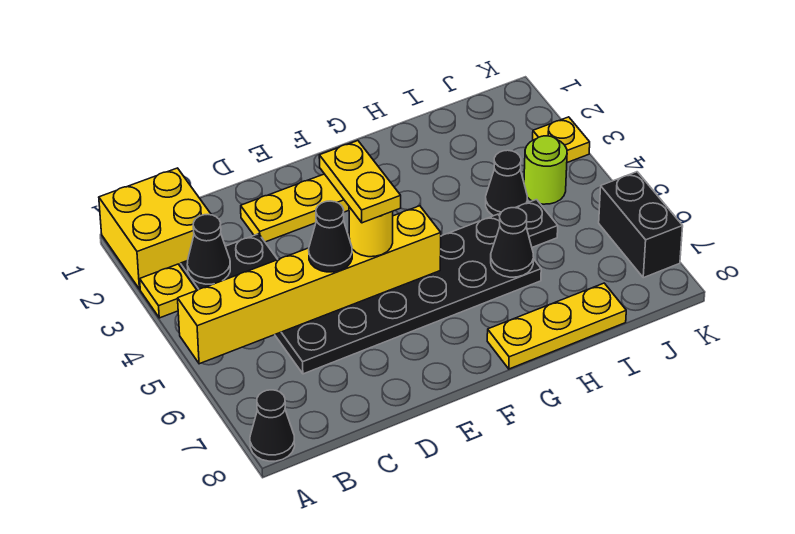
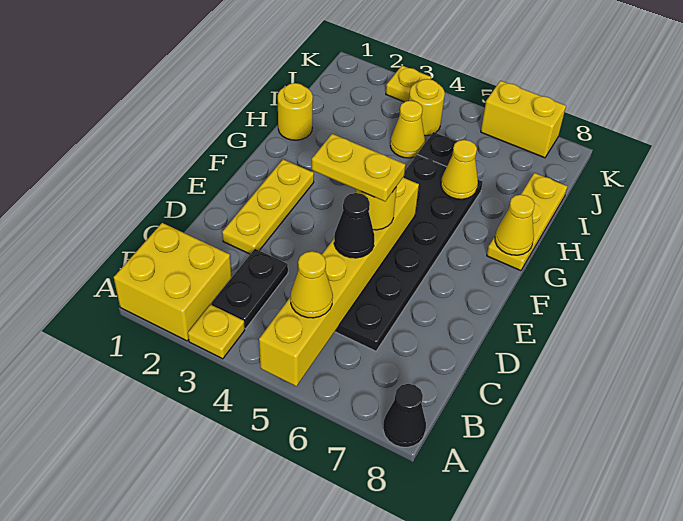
black cone B3 level 2 -> none
none -> yellow cone B5 level 3
none -> yellow cone G8 level 2
none -> yellow round brick H1 level 1
black cone H6 level 2 -> yellow cone H6 level 2
black cone I4 level 1 -> yellow cone I4 level 1
lime round brick J4 level 1 -> yellow round brick J4 level 1
black brick K6:K7 level 1 -> yellow brick K6:K7 level 1

